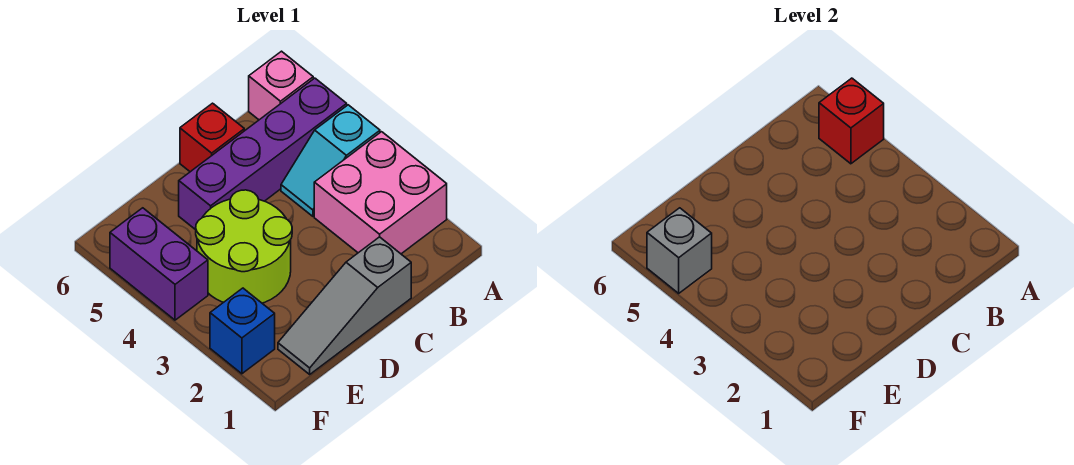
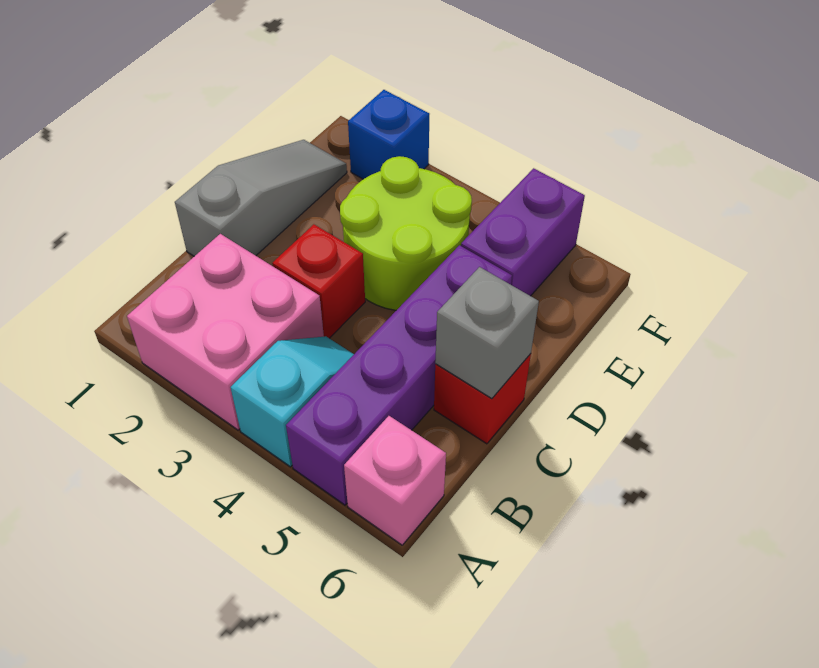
red brick A5 level 2 -> red brick C3 level 1
purple brick F4:F5 level 1 -> purple brick E5:F5 level 1
grey brick F5 level 2 -> grey brick C6 level 2

